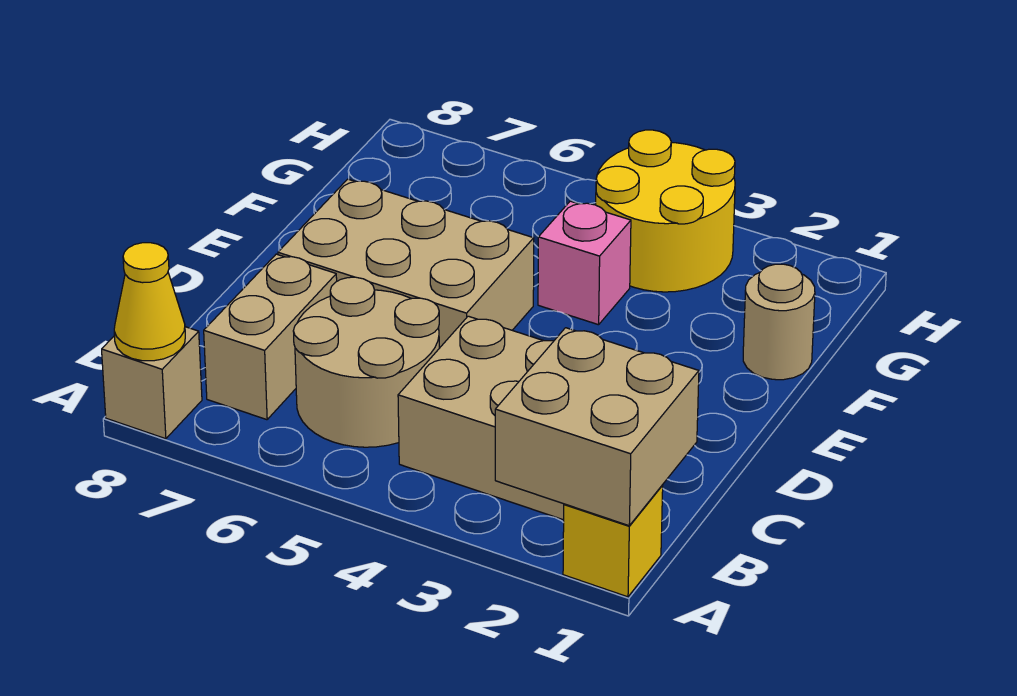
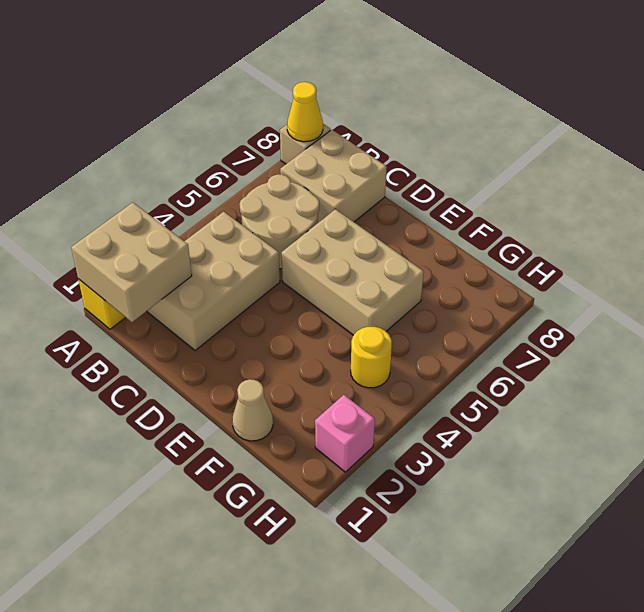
tan brick B7:C7 level 1 -> tan brick B7:C8 level 1
tan brick D5:E7 level 1 -> tan brick D5:F6 level 1
tan round brick F1 level 1 -> tan cone F1 level 1
pink brick F4 level 1 -> pink brick H2 level 1
yellow round brick G3:H4 level 1 -> yellow round brick G4 level 1

